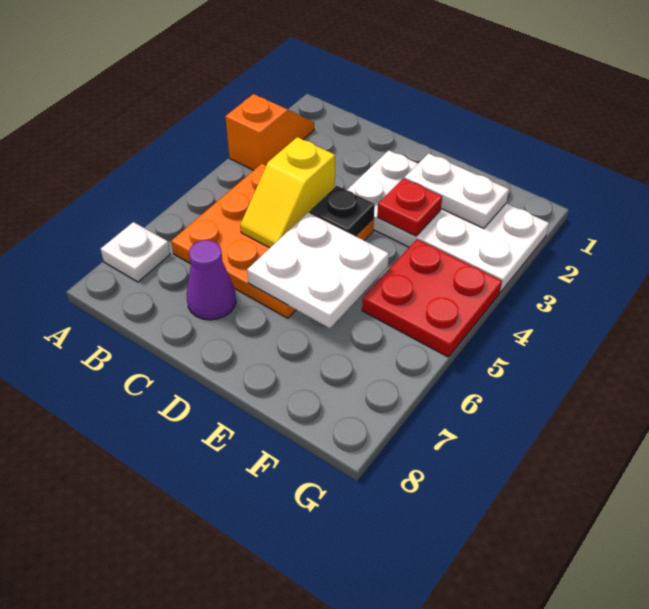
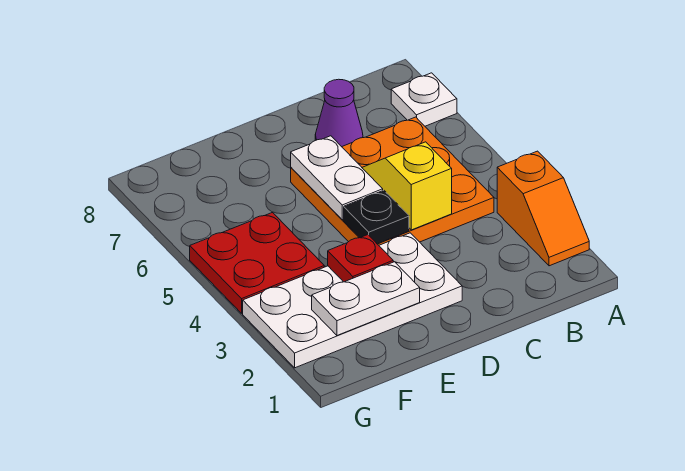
white plate D5:E6 level 2 -> white plate D5:D6 level 2

